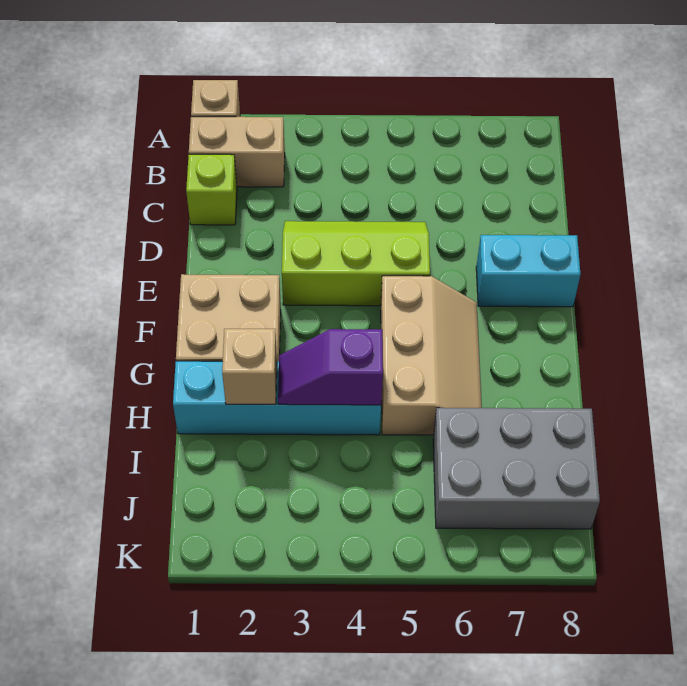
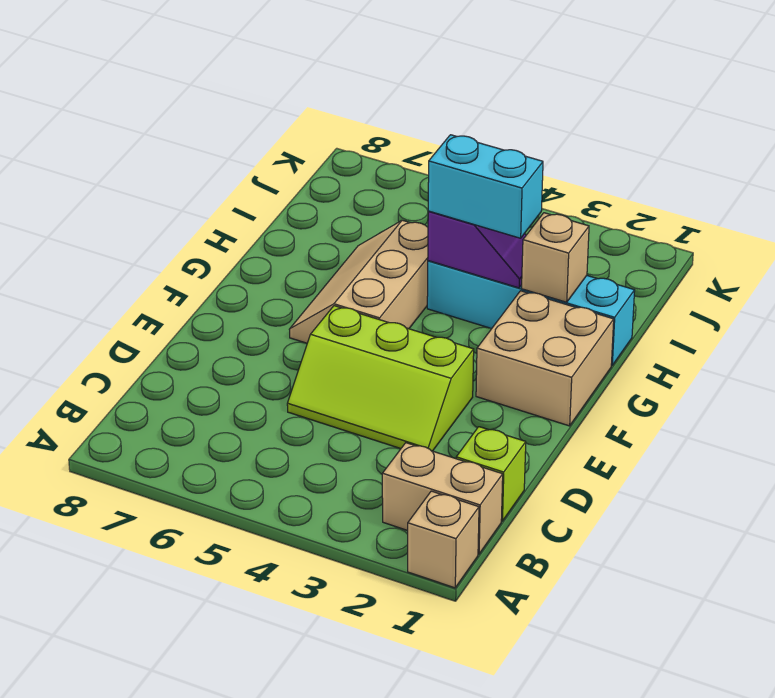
cyan brick E7:E8 level 1 -> cyan brick H3:H4 level 3
grey brick I6:J8 level 1 -> none

